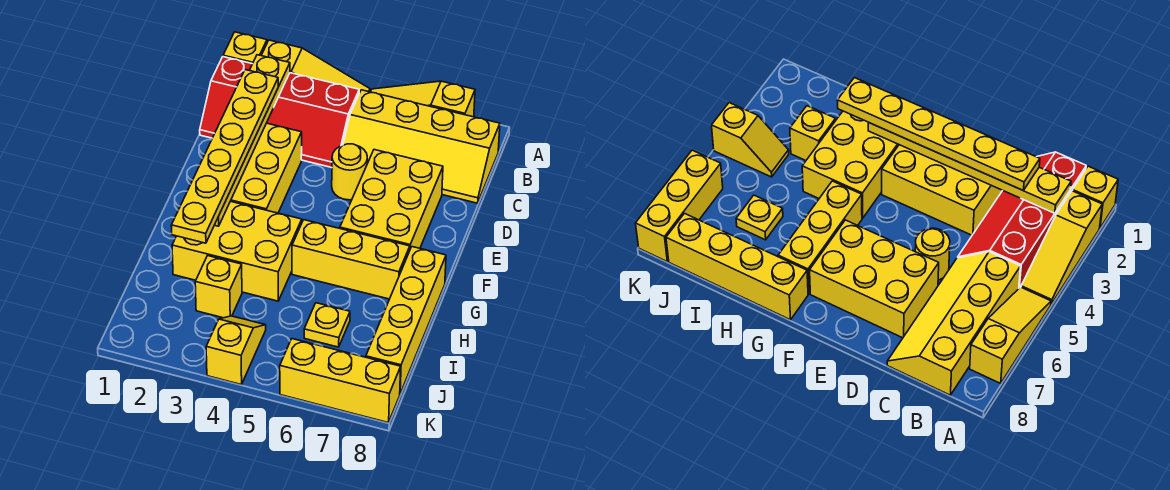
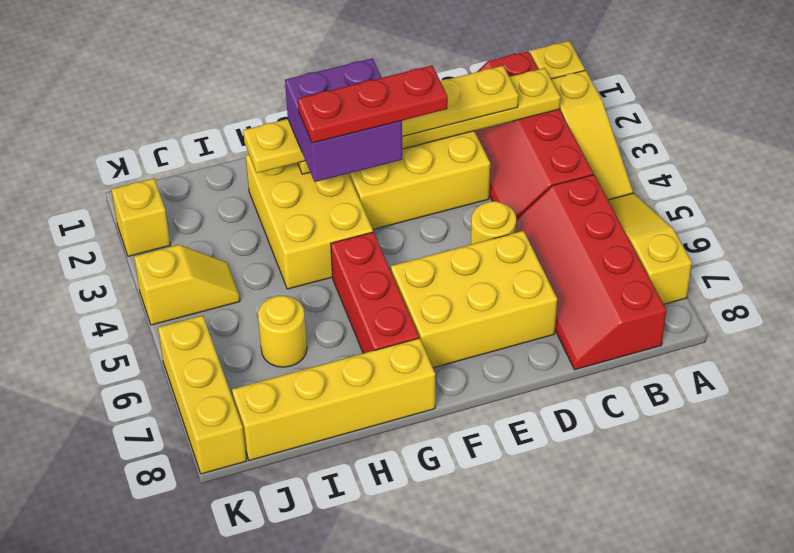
yellow slope B5:C8 level 1 top B -> red slope B5:C8 level 1 top B
none -> red plate E3:G3 level 5
none -> purple brick F2:G3 level 4
yellow brick G5:G7 level 1 -> red brick G5:G7 level 1
yellow brick I3 level 1 -> yellow brick K2 level 1
yellow plate I6 level 1 -> yellow round brick I6 level 1

